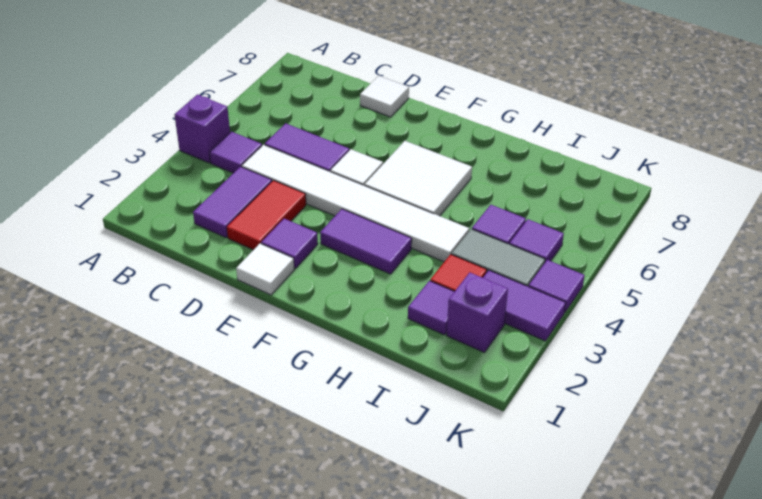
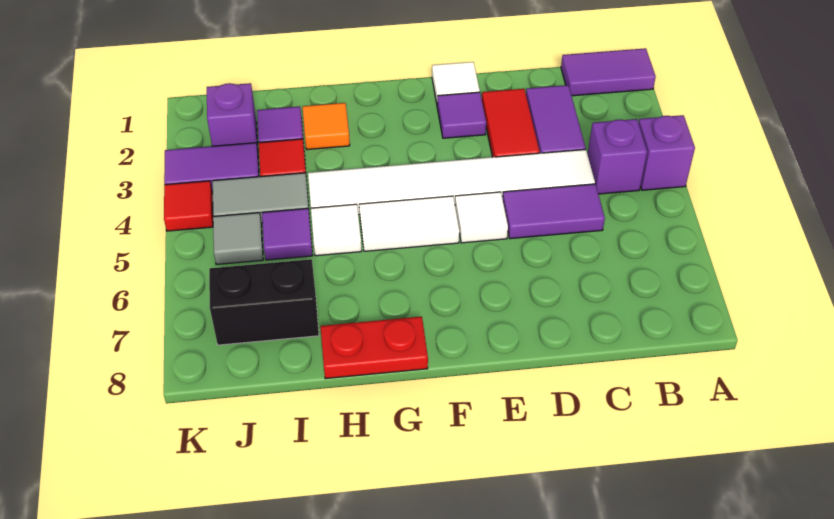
purple tile B4 level 1 -> purple brick B4 level 1
white tile D8 level 1 -> white tile H5 level 1
purple tile F3:G3 level 1 -> purple tile A1:B1 level 1
white tile F5:G6 level 1 -> white tile F5:G5 level 1
none -> red plate G8:H8 level 1
none -> orange tile H2 level 1
none -> black brick I7:J7 level 1
purple tile J5 level 1 -> grey tile J5 level 1
purple tile K4 level 1 -> red tile K4 level 1

